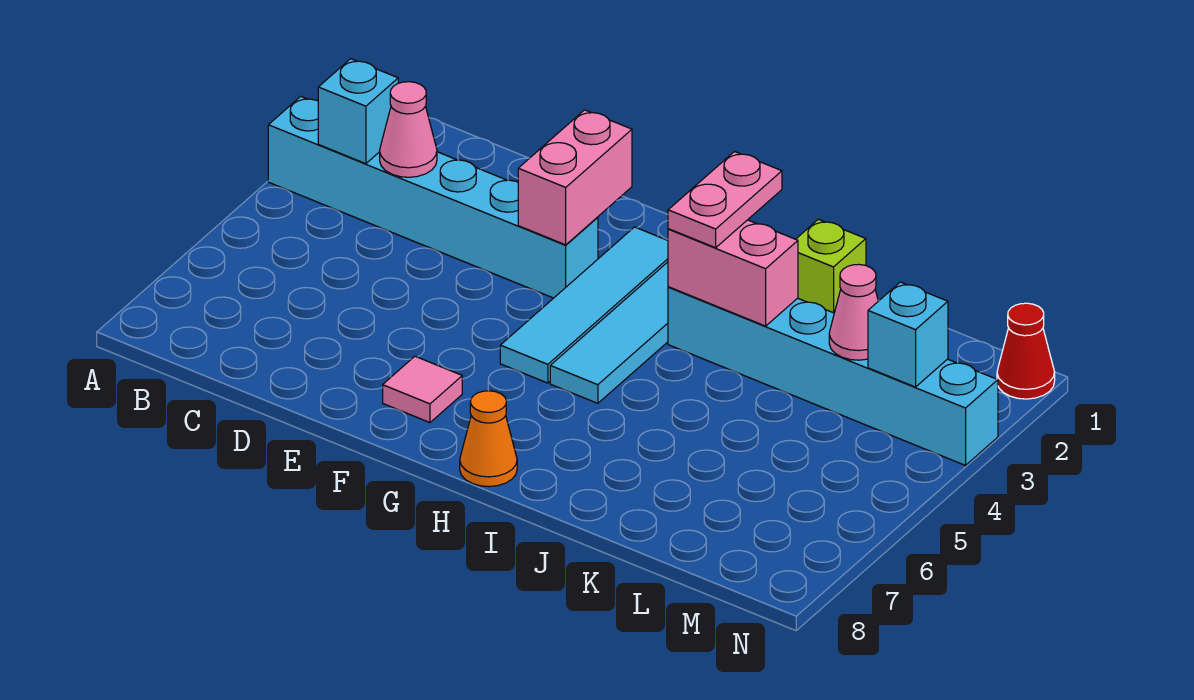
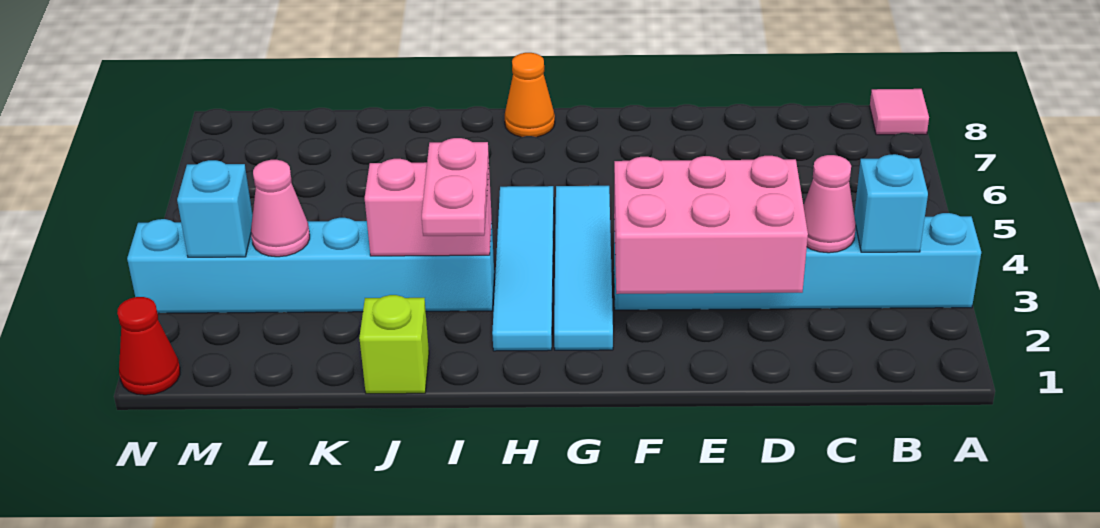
pink brick F2:F3 level 2 -> pink brick D2:F3 level 2
pink tile F7 level 1 -> pink tile A8 level 1

